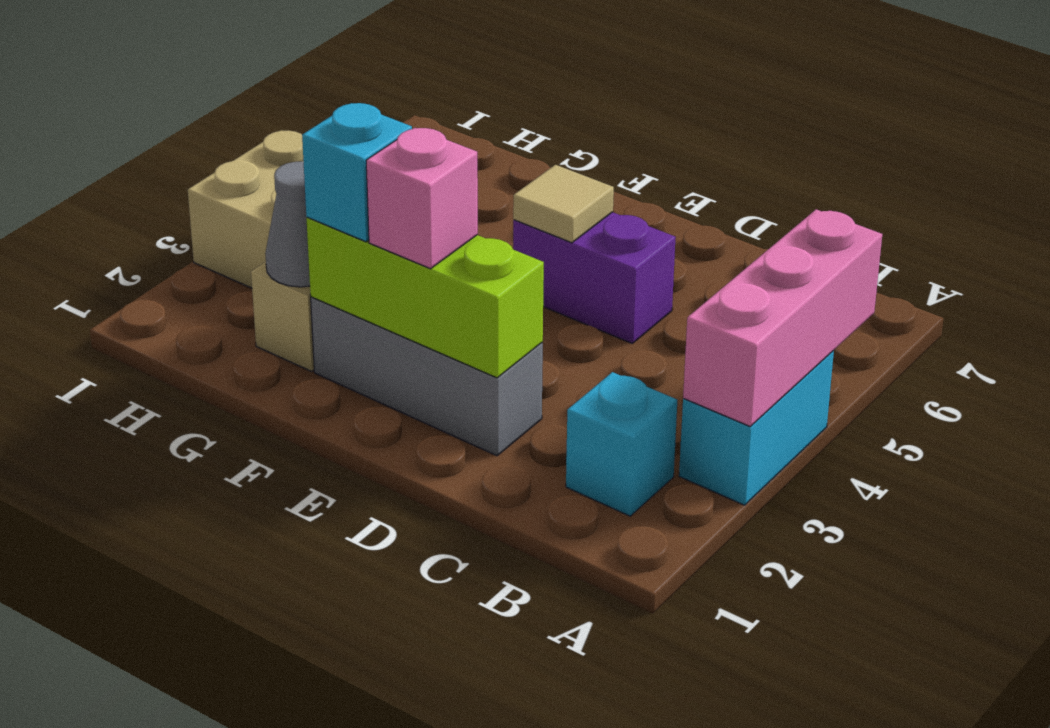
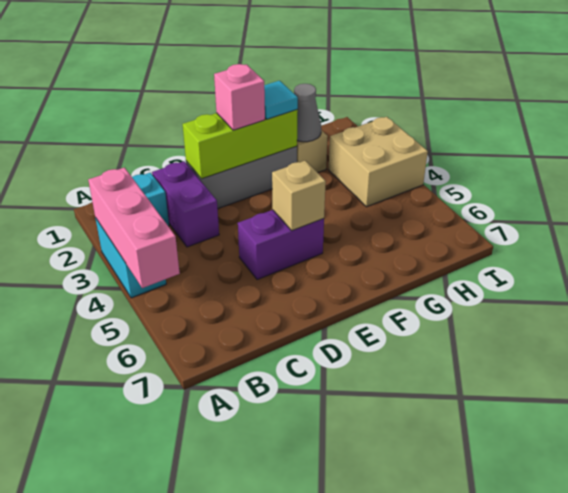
none -> purple brick C2:C3 level 1
tan tile E5 level 2 -> tan brick E5 level 2
cyan brick F2 level 3 -> cyan tile F2 level 3

